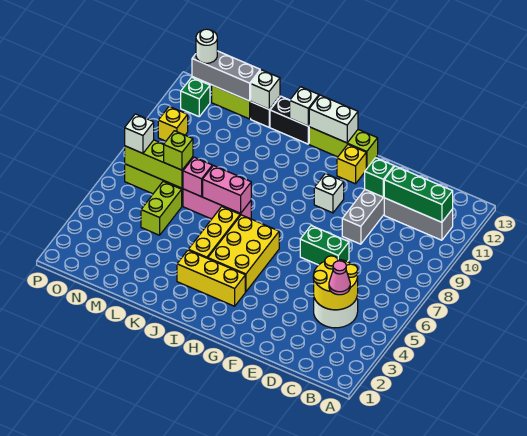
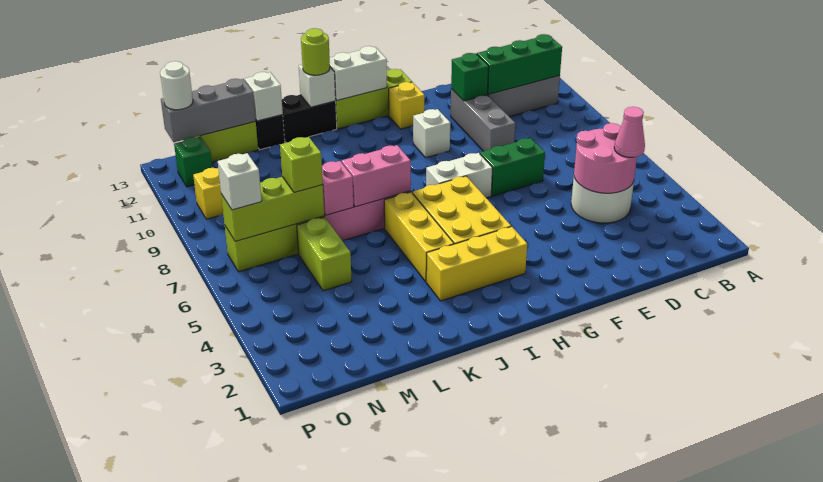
yellow round brick C4:D5 level 2 -> pink round brick C4:D5 level 2
none -> white brick G7:H7 level 1
none -> lime round brick J13 level 3

